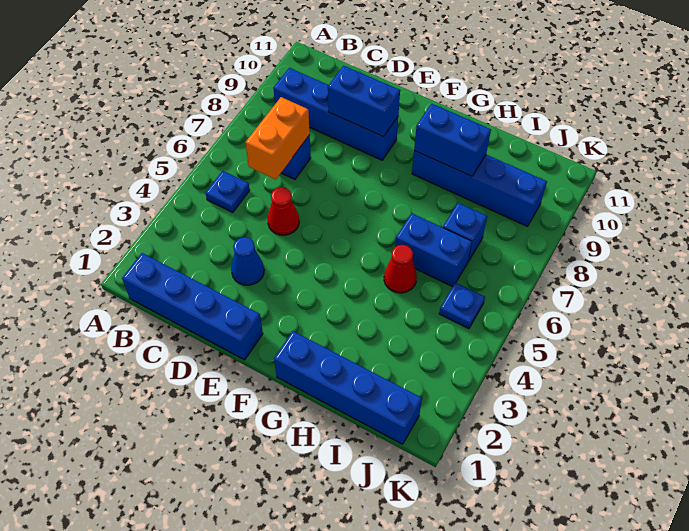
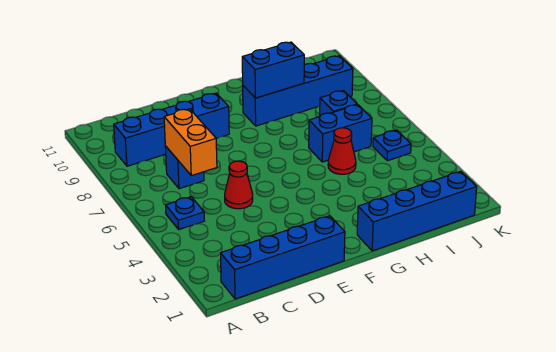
blue cone D3 level 1 -> none
blue brick D9:E9 level 2 -> none

